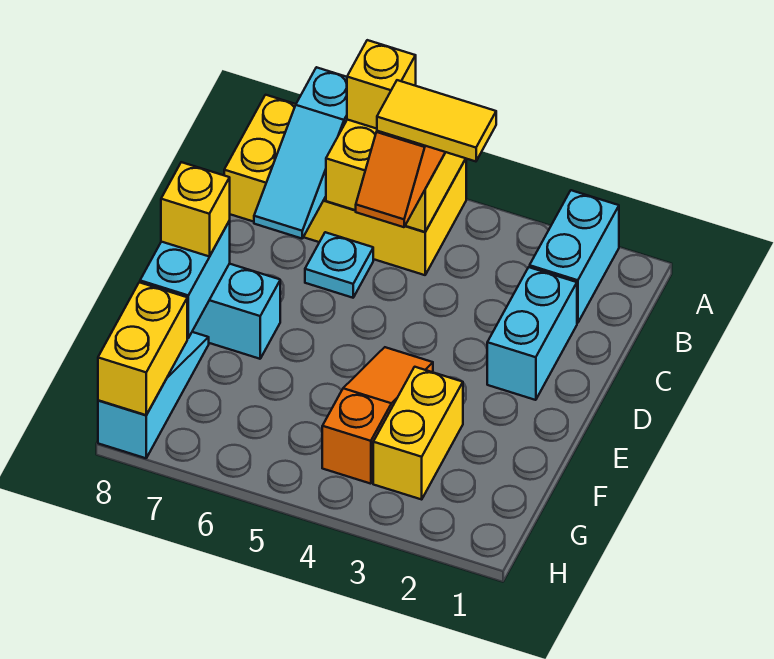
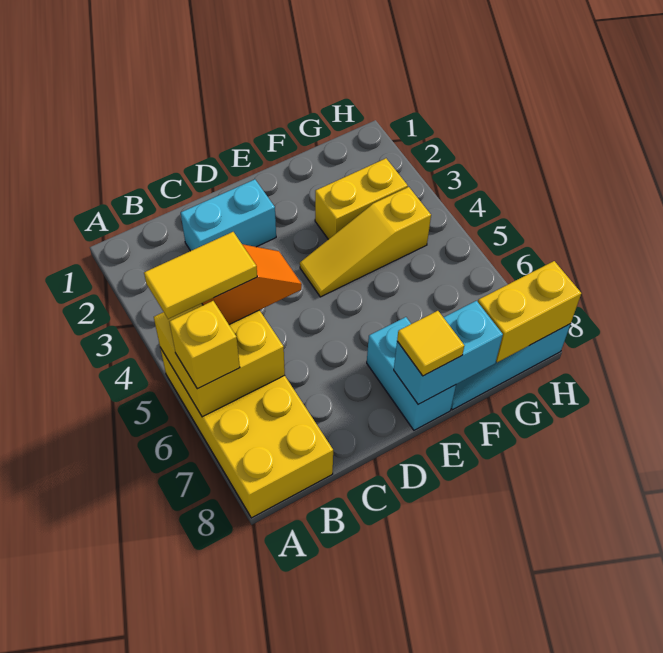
cyan brick A2:B2 level 1 -> none
cyan slope A7:C7 level 2 top A -> none
yellow tile B4:B5 level 4 -> yellow tile A5:B5 level 4
cyan plate C6 level 1 -> none
orange slope E4:G4 level 1 top G -> yellow slope E4:G4 level 1 top G
yellow brick E8 level 3 -> yellow tile E8 level 3

